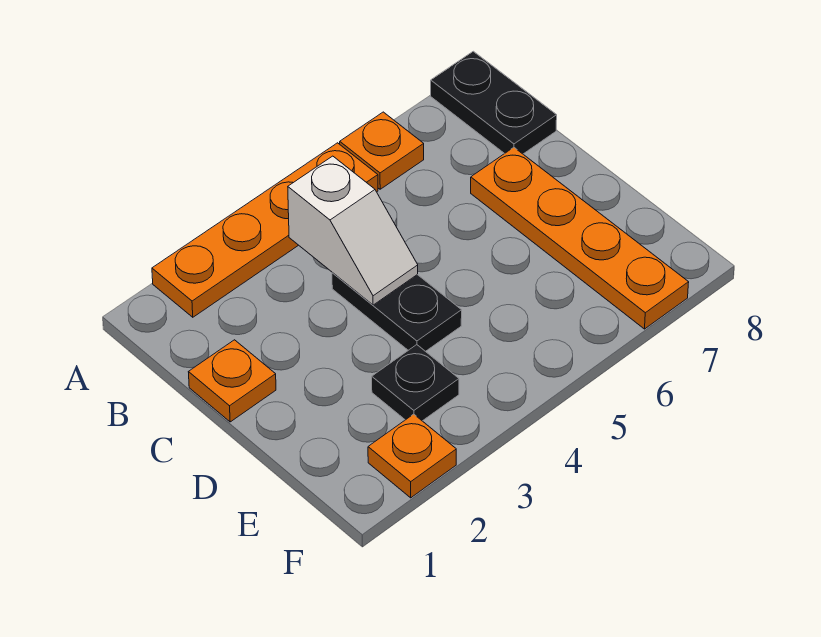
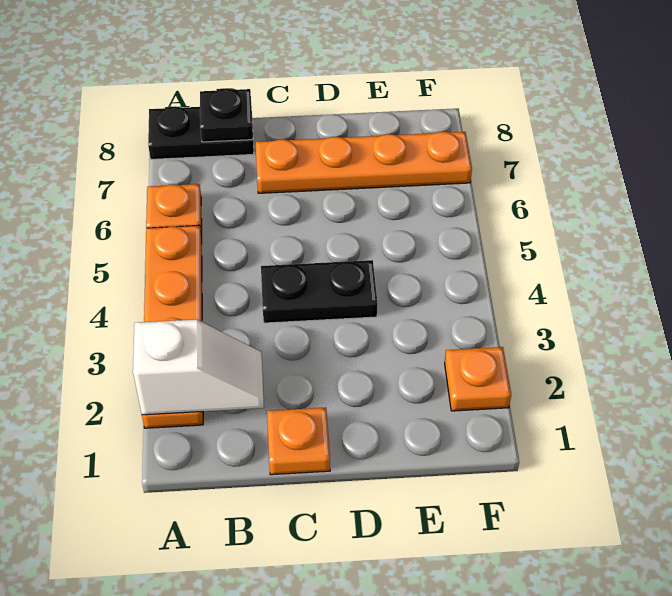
white slope B4:C4 level 2 top B -> white slope A2:B2 level 2 top A
black plate E3 level 1 -> black plate B8 level 2

